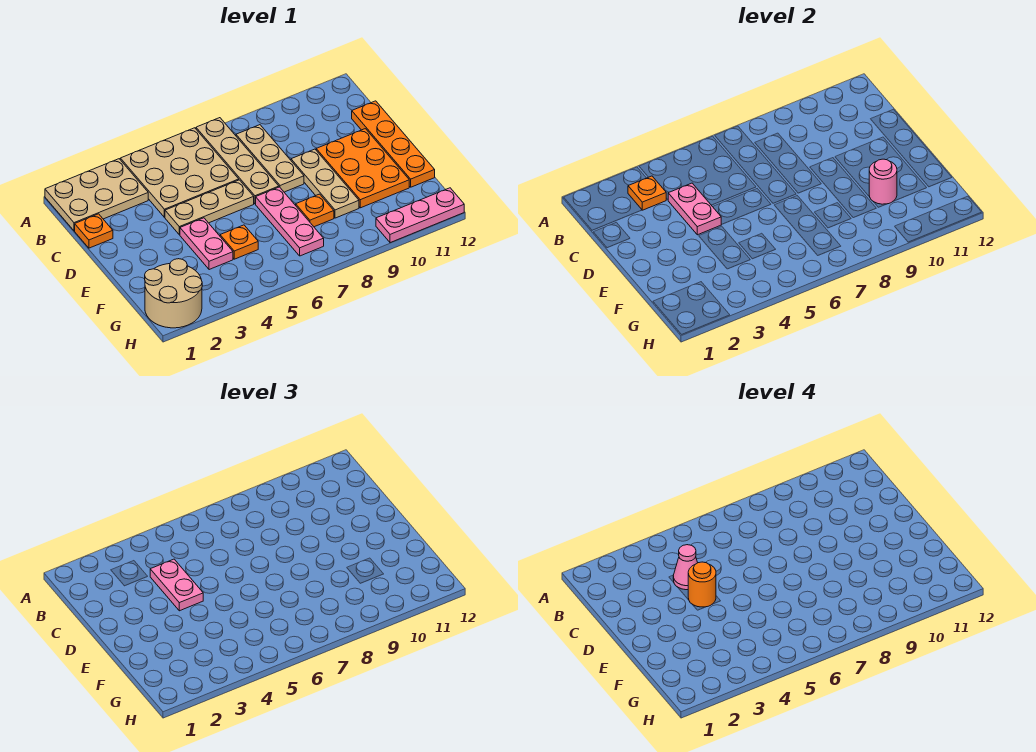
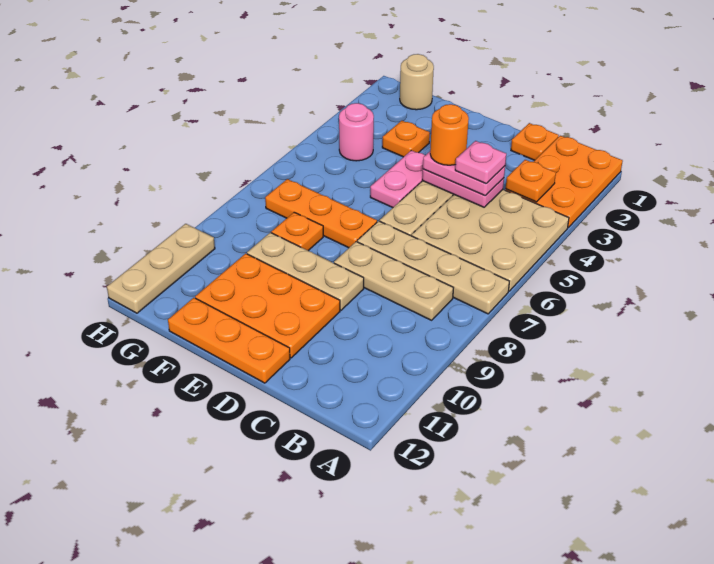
tan plate A1:B3 level 1 -> orange plate A1:B3 level 1
pink cone C4 level 4 -> pink plate C4 level 4
orange plate C12:F12 level 1 -> orange plate D12:F12 level 1
pink plate E4:F4 level 1 -> pink plate E4:E5 level 1
pink plate E7:G7 level 1 -> orange plate E7:G7 level 1
orange plate F5 level 1 -> orange plate F3 level 1
pink round brick F10 level 2 -> pink round brick G4 level 1
tan round brick G1:H2 level 1 -> tan round brick G1 level 1
pink plate H10:H12 level 1 -> tan plate H10:H12 level 1

